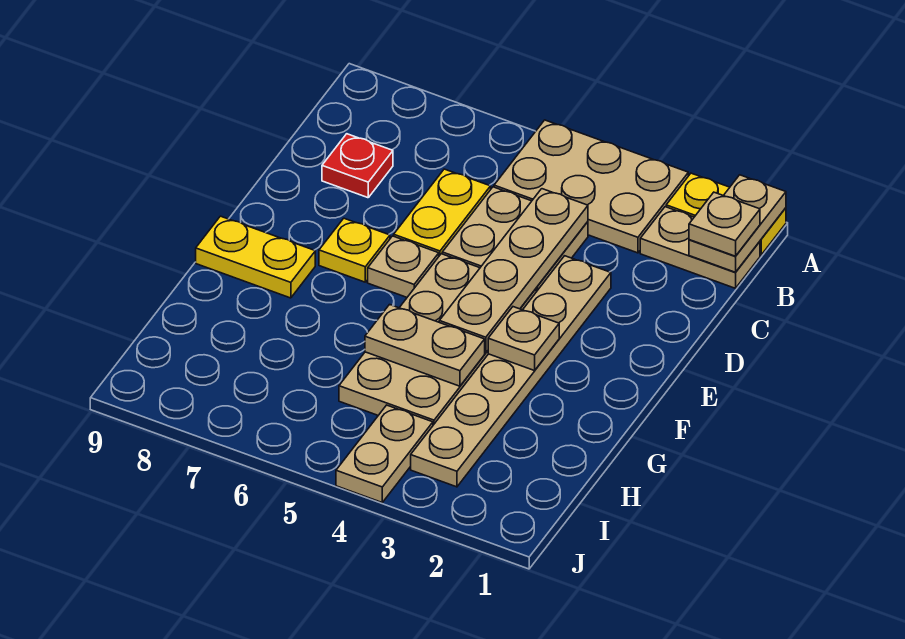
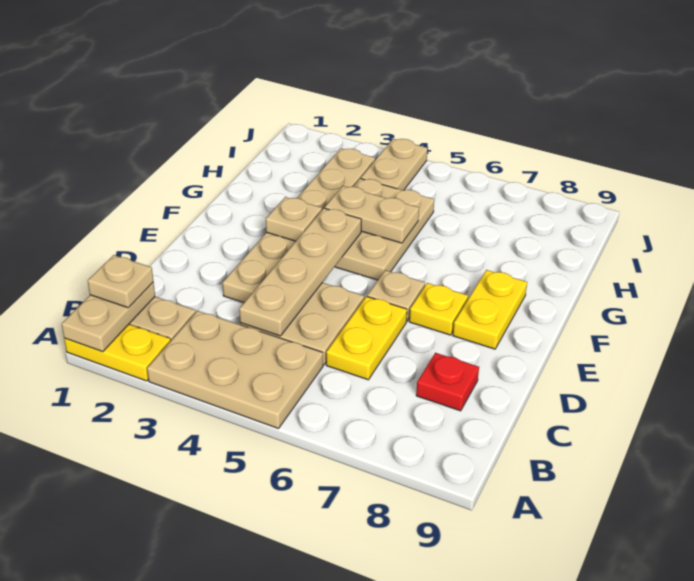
tan plate E4:H5 level 1 -> tan plate F4:H5 level 1
yellow plate F8:F9 level 1 -> yellow plate E8:F8 level 1

